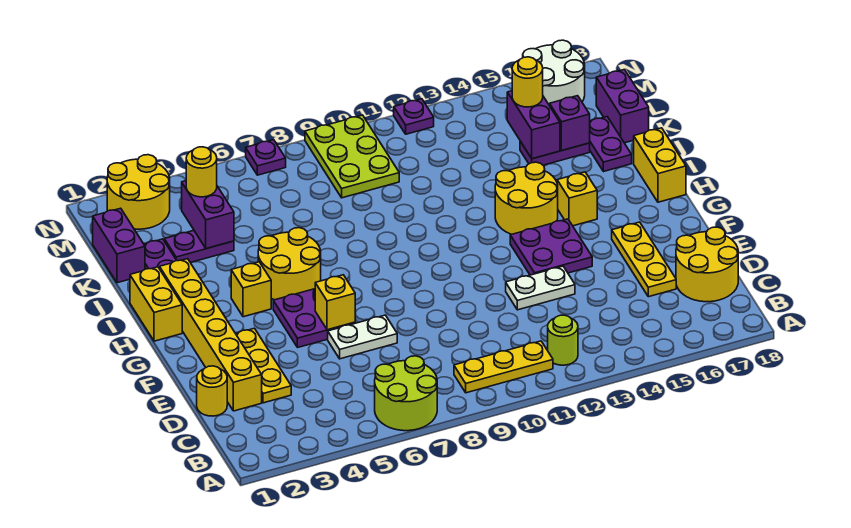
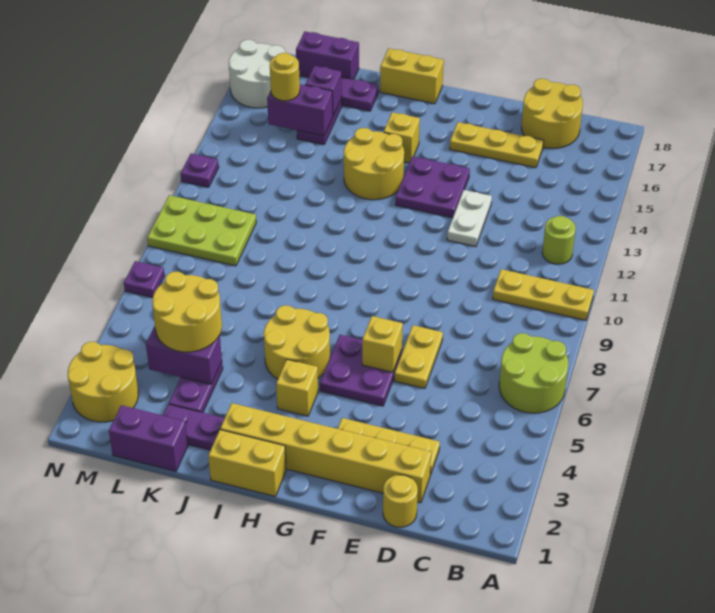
yellow plate B9:B11 level 1 -> yellow plate A10:C10 level 1
white plate E6:E7 level 1 -> yellow plate E6:E7 level 1
yellow round brick L4 level 3 -> yellow round brick K4:L5 level 3

